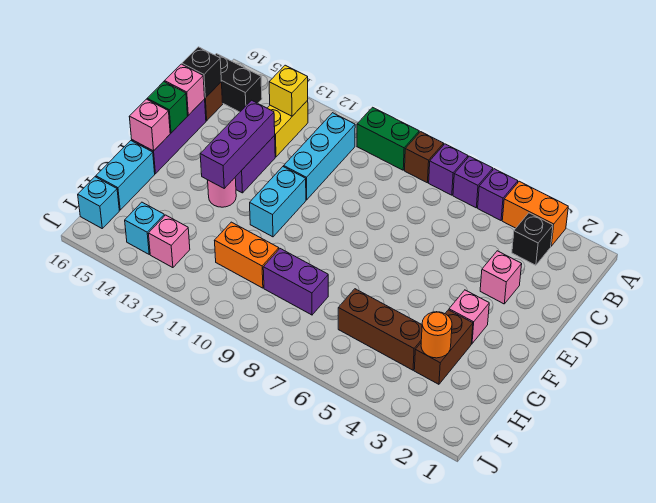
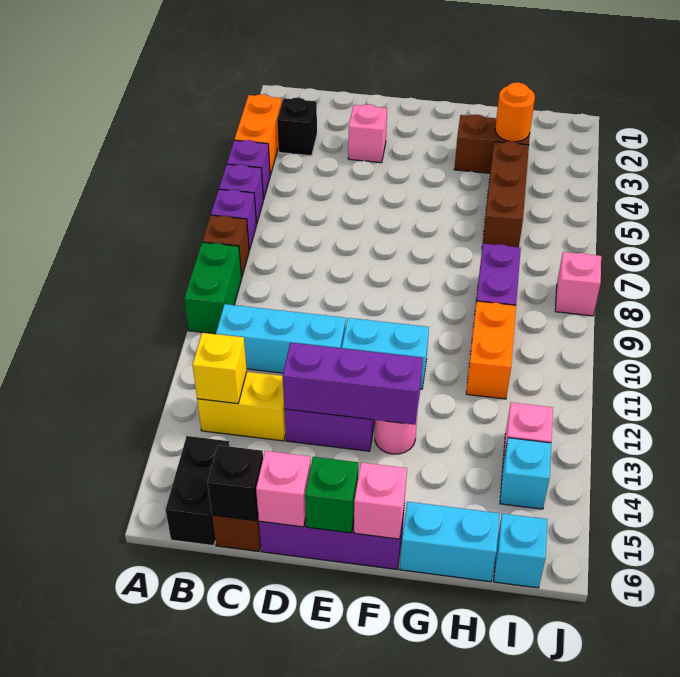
pink brick F3 level 1 -> pink brick J8 level 1

